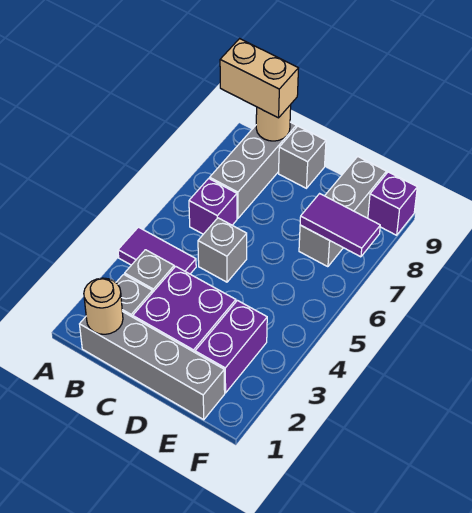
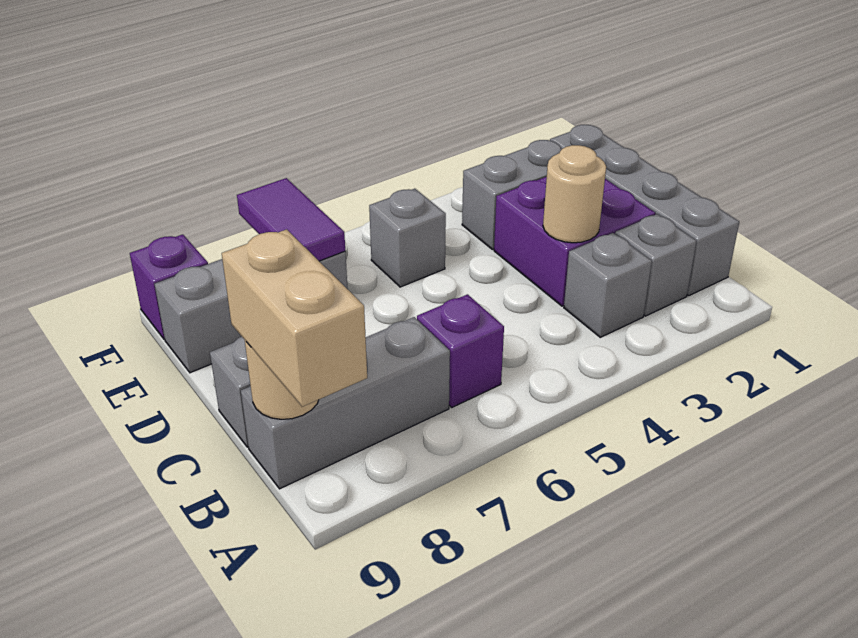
purple tile A4:B4 level 1 -> none
tan round brick B1 level 2 -> tan round brick C3 level 2
grey brick C5 level 1 -> grey brick E5 level 1
purple brick E2:E3 level 1 -> grey brick E2:E3 level 1

